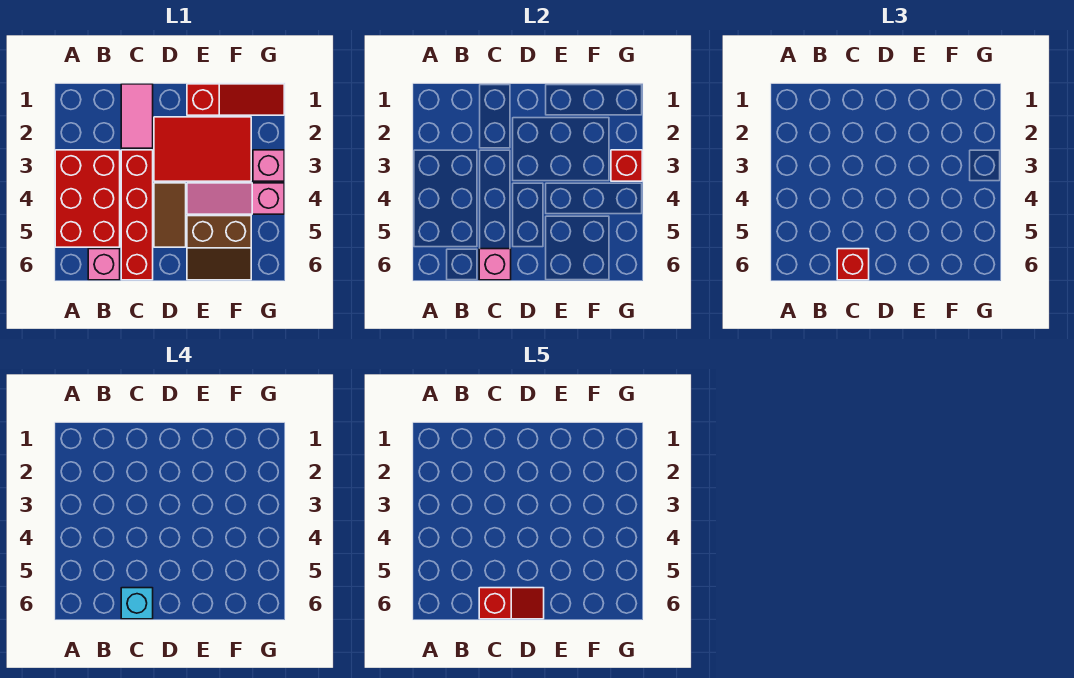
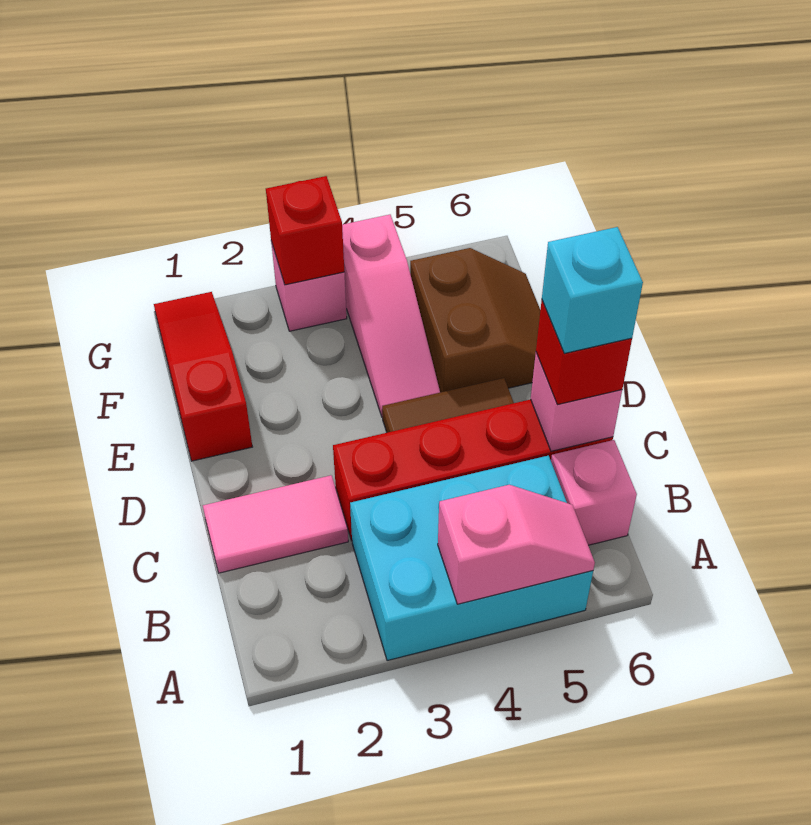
red brick A3:B5 level 1 -> cyan brick A3:B5 level 1
none -> pink slope A4:A5 level 2 top 4
red slope C6:D6 level 5 top C -> none
red tile D2:F3 level 1 -> none

